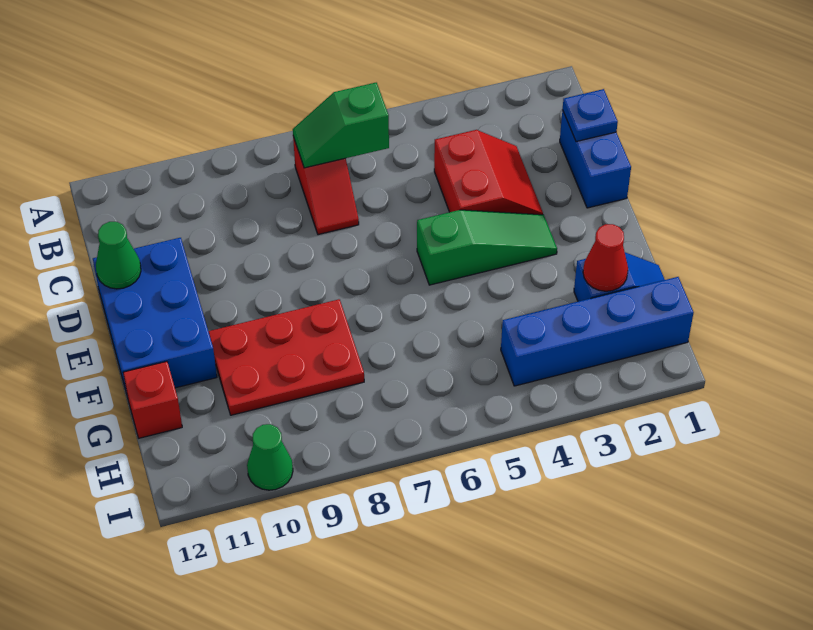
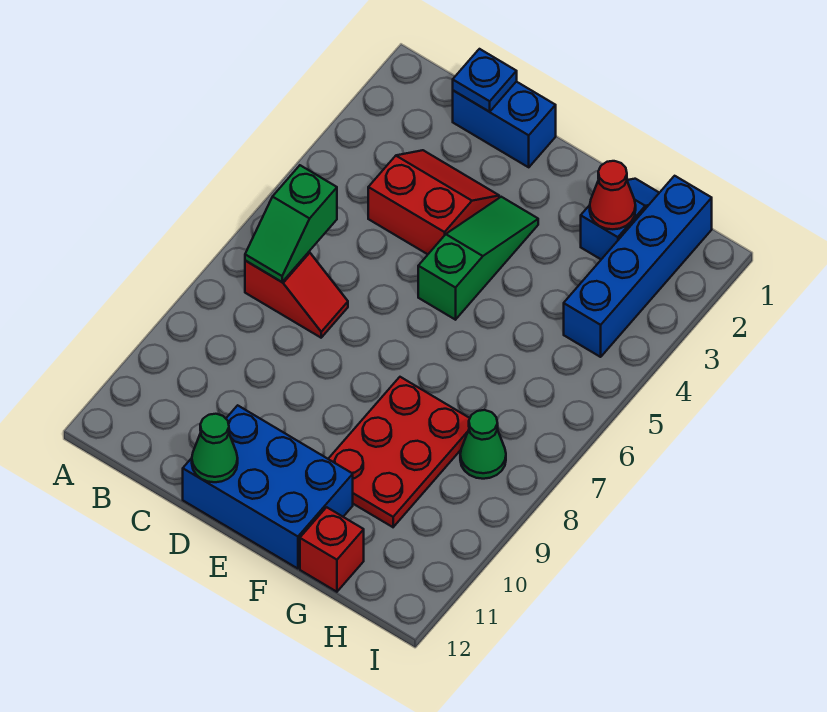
green cone I10 level 1 -> green cone H8 level 1

